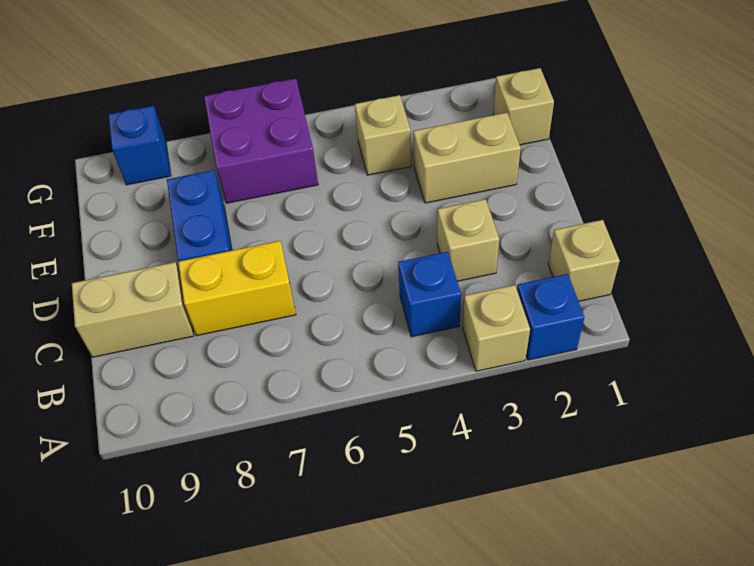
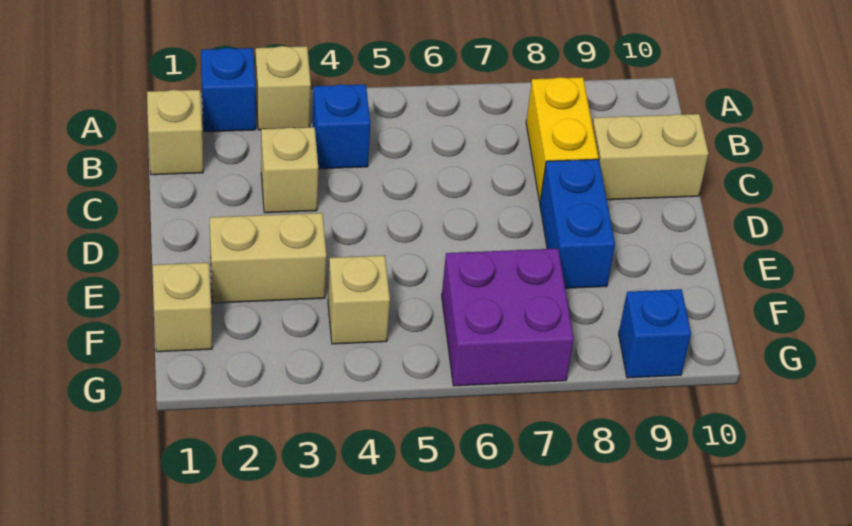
yellow brick C7:C8 level 1 -> yellow brick B8:C8 level 1

